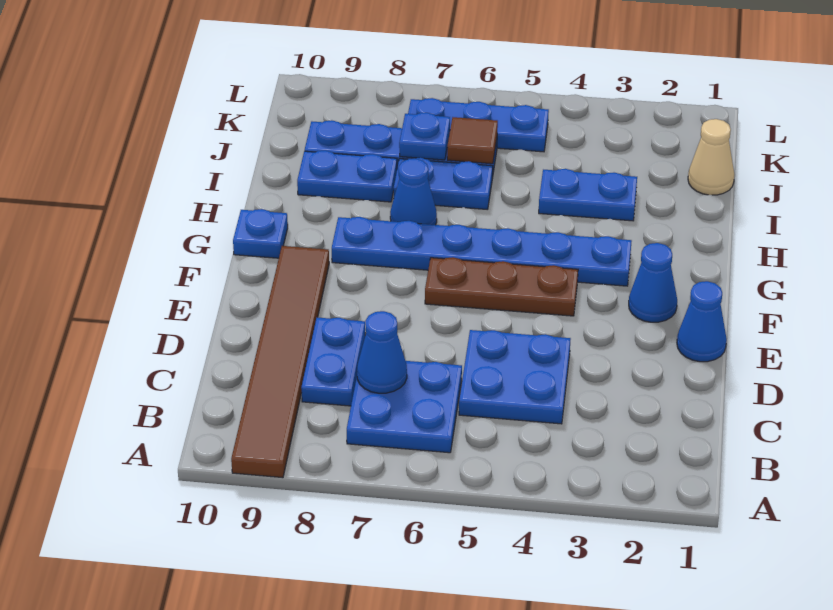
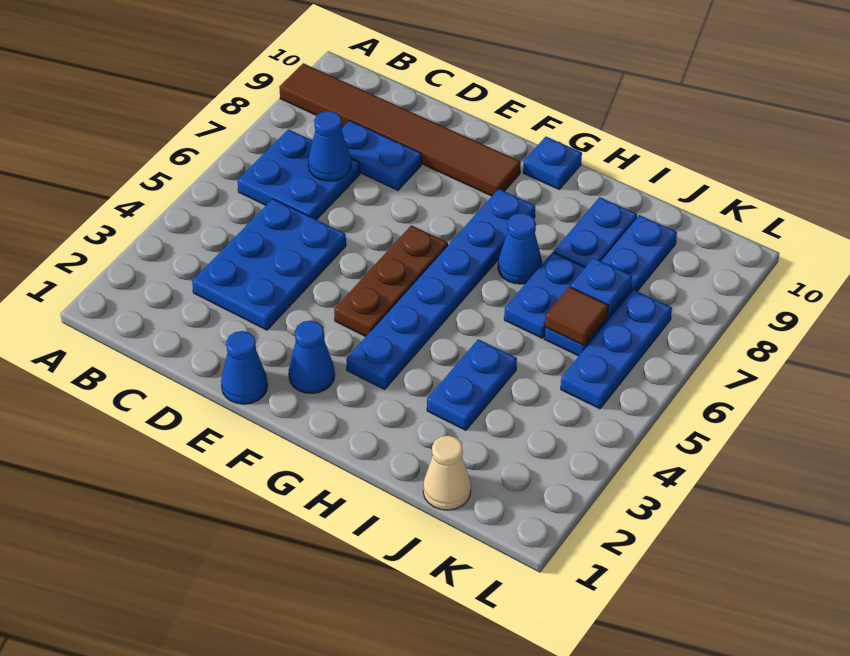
blue plate C4:D5 level 1 -> blue plate C3:D5 level 1

